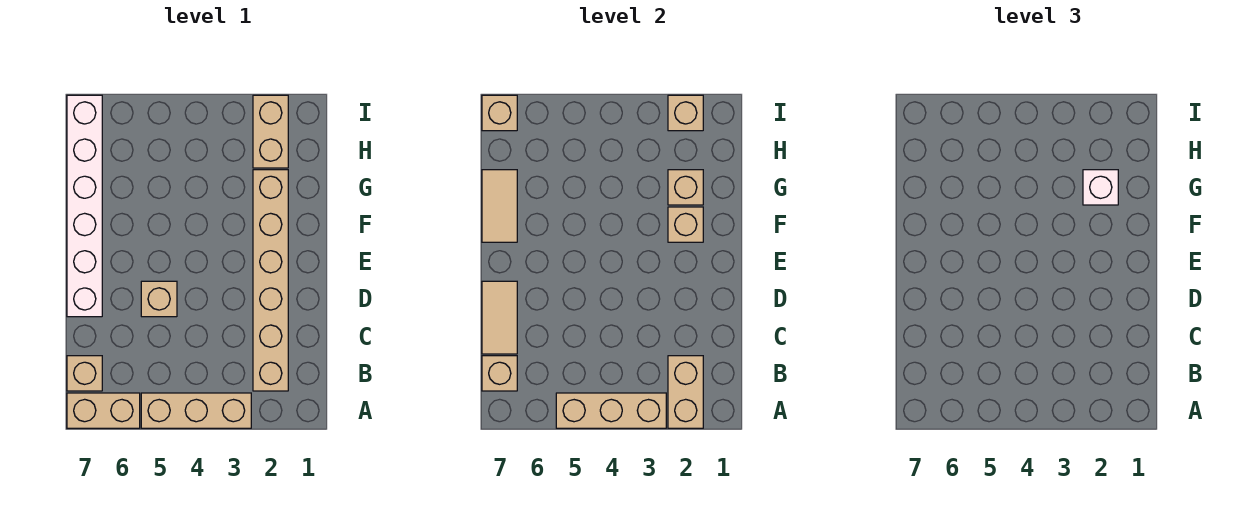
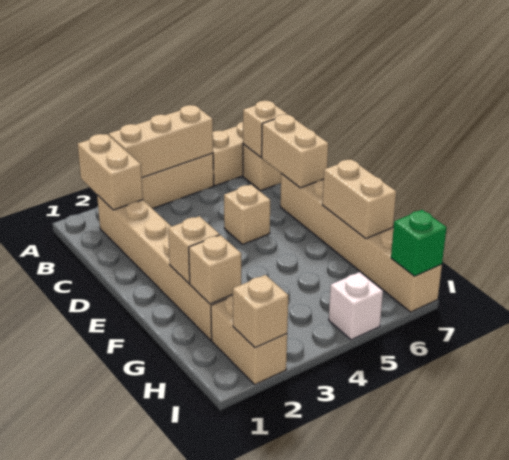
tan tile C7:D7 level 2 -> tan brick C7:D7 level 2
white brick D7:I7 level 1 -> tan brick D7:I7 level 1
tan tile F7:G7 level 2 -> tan brick F7:G7 level 2
white brick G2 level 3 -> white brick I5 level 1
tan brick I7 level 2 -> green brick I7 level 2

